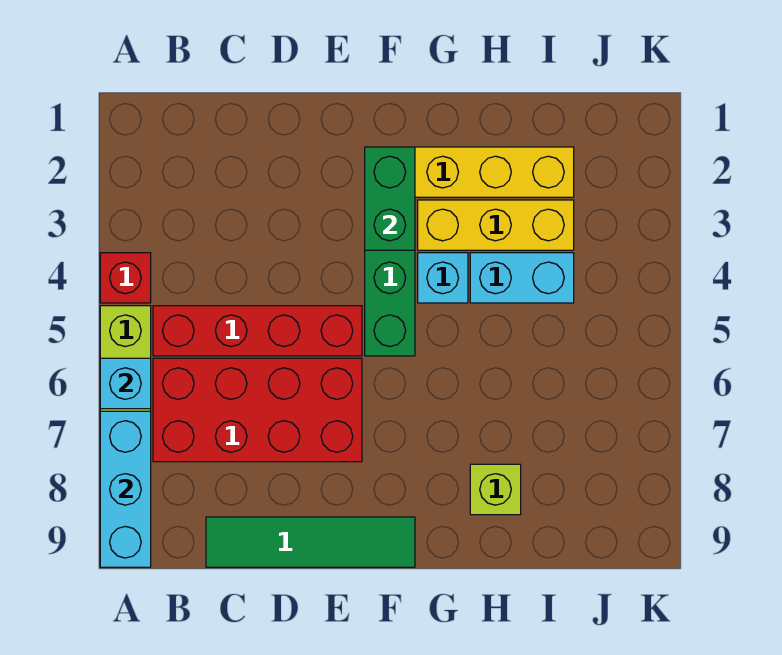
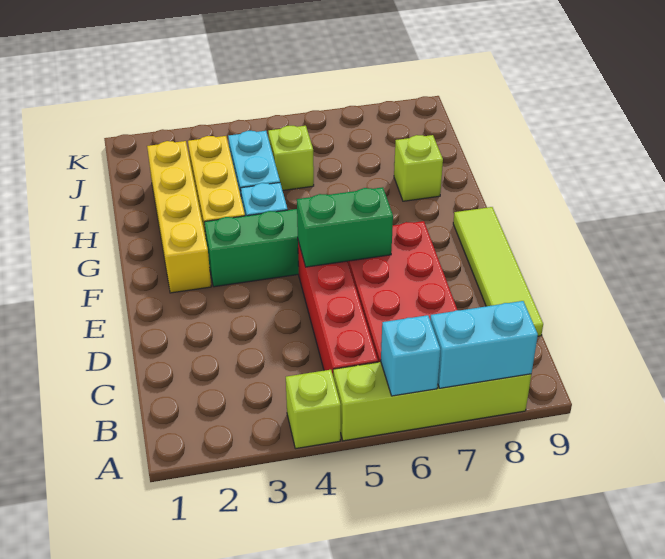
red brick A4 level 1 -> lime brick A4 level 1
cyan brick A7:A9 level 2 -> cyan brick A7:A8 level 2
green tile C9:F9 level 1 -> lime tile C9:F9 level 1
green brick F2:F3 level 2 -> green brick E5:E6 level 2
none -> lime brick I5 level 1

